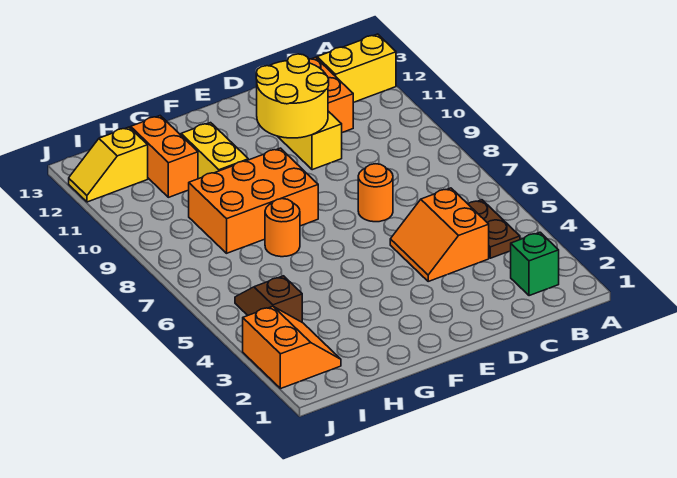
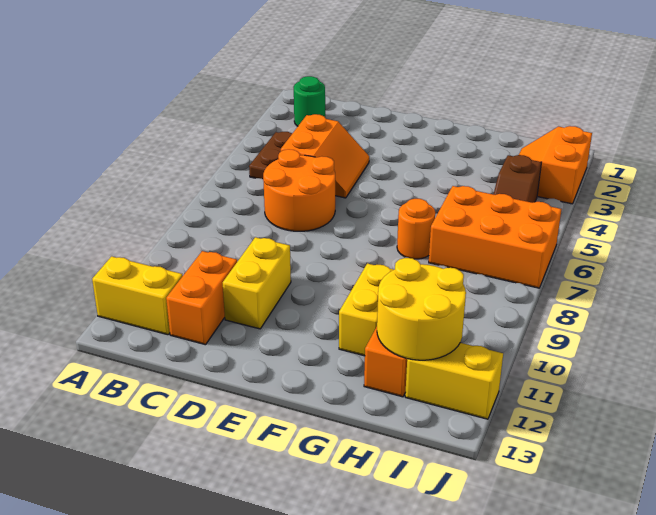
green brick B2 level 1 -> green round brick B2 level 1
orange round brick D7 level 1 -> orange round brick C6:D7 level 1
yellow round brick D10:E11 level 2 -> yellow round brick H11:I12 level 2
orange brick F8:H9 level 1 -> orange brick H6:J7 level 1
yellow slope I12:J12 level 1 top I -> yellow brick I12:J12 level 1

